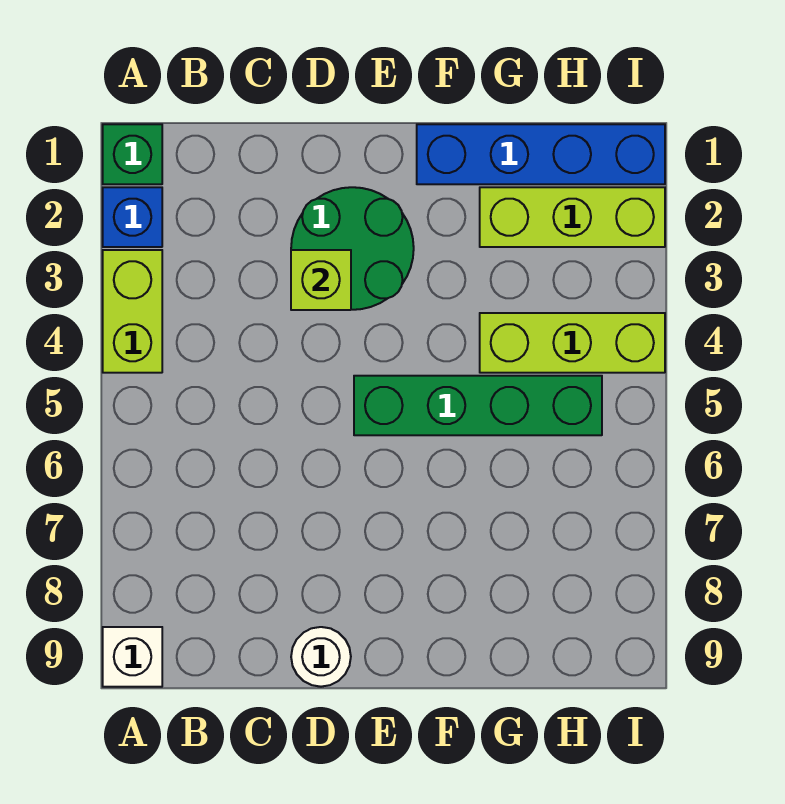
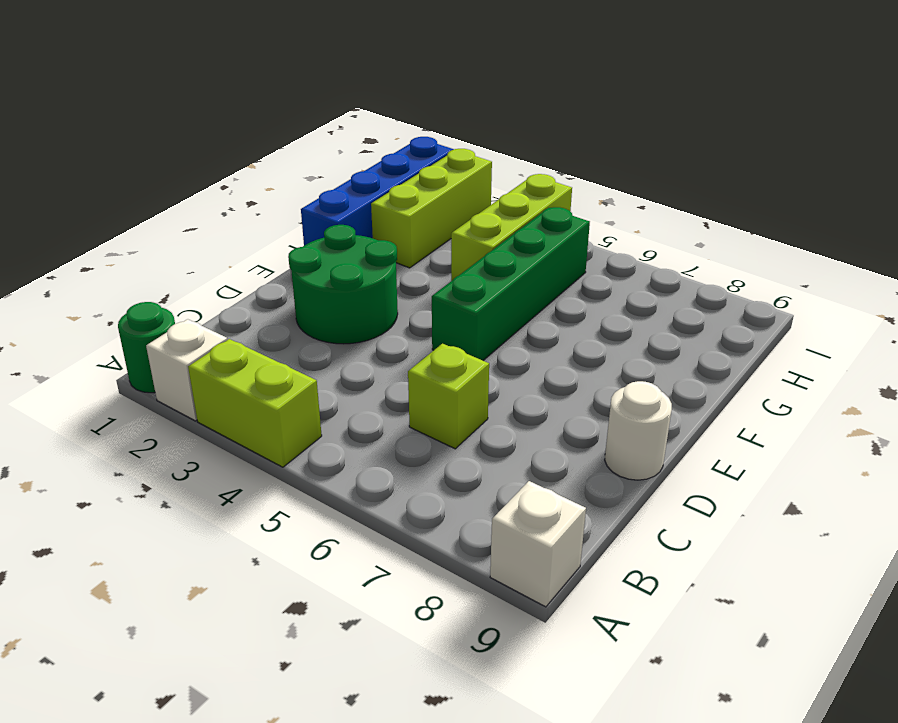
green brick A1 level 1 -> green round brick A1 level 1
blue brick A2 level 1 -> white brick A2 level 1
lime brick D3 level 2 -> lime brick C6 level 1

